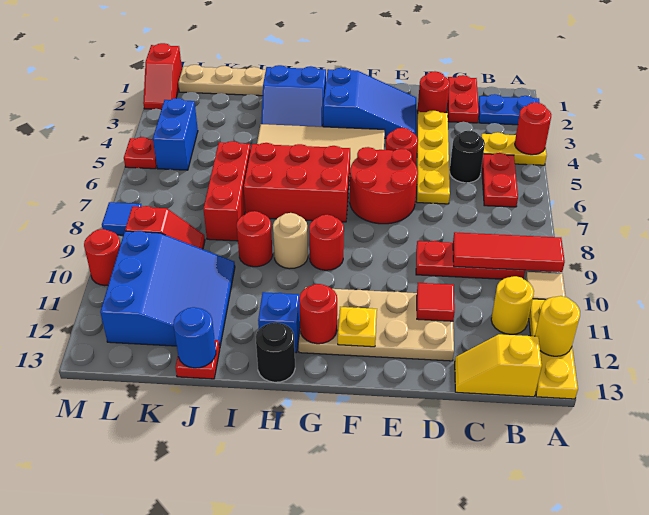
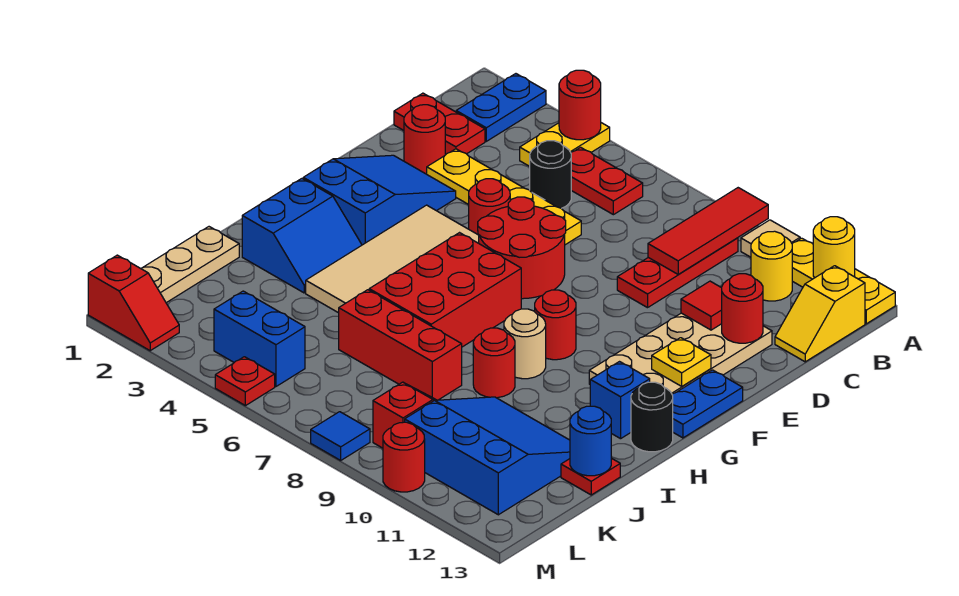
none -> blue plate F13:G13 level 1
red round brick G12 level 2 -> red round brick D12 level 2

